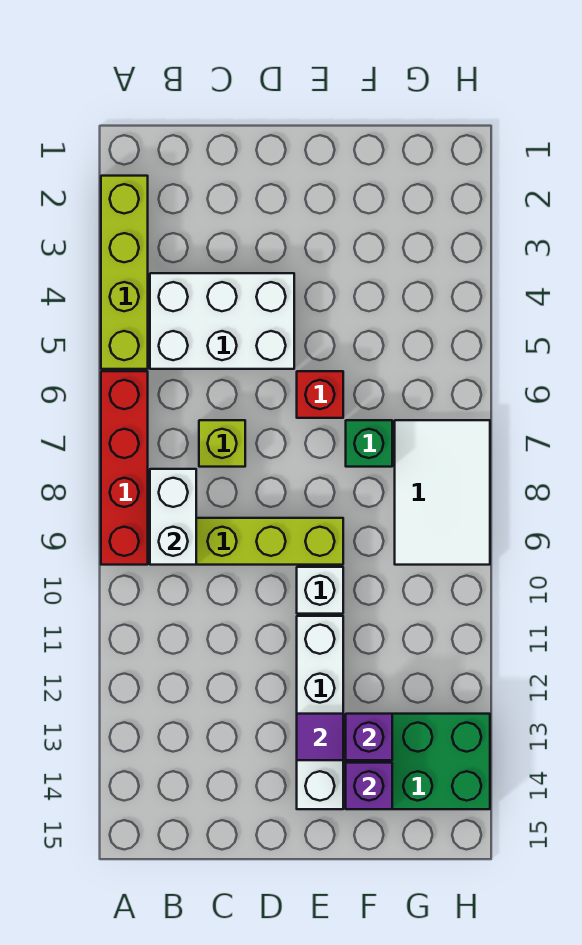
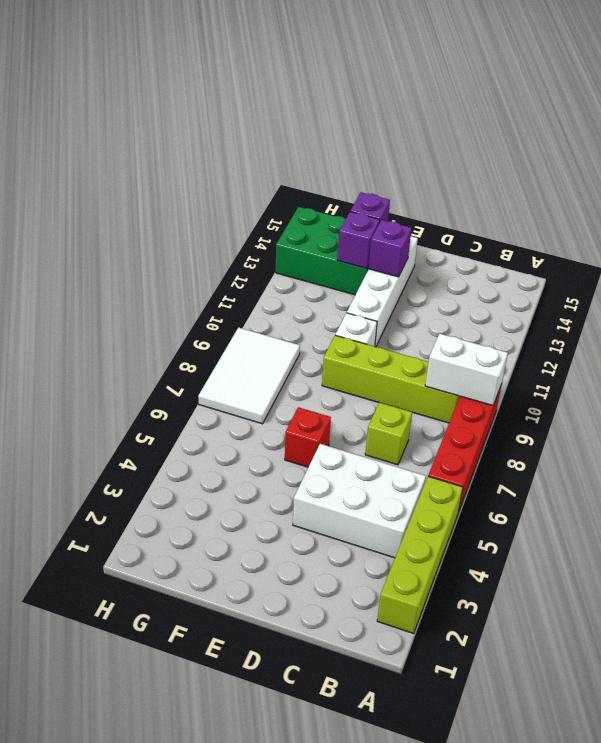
white brick B8:B9 level 2 -> white brick A9:B9 level 2
purple tile E13 level 2 -> purple brick E13 level 2
green brick F7 level 1 -> none

